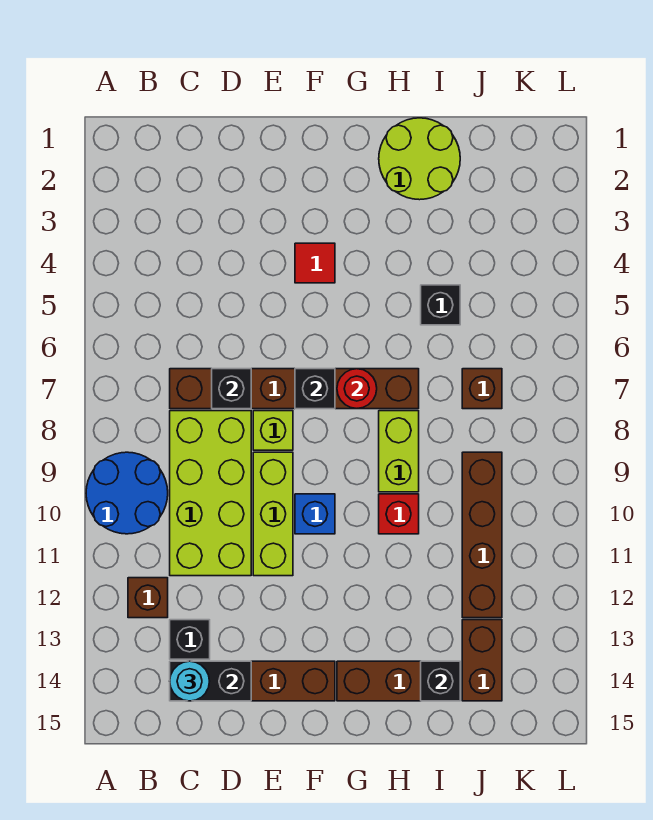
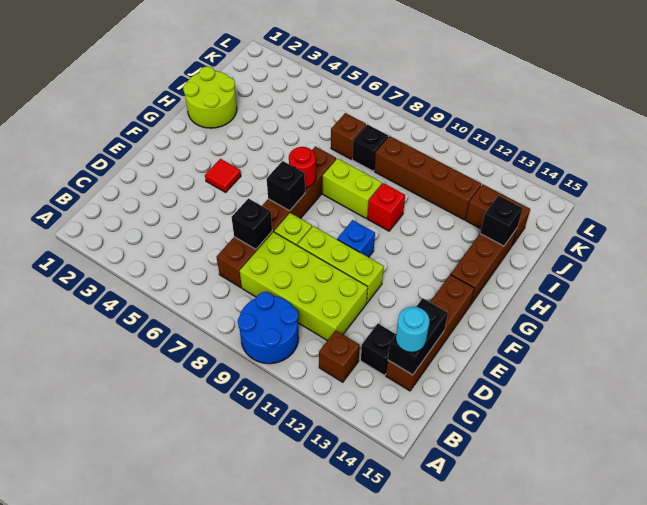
black brick I5 level 1 -> black brick J8 level 1

